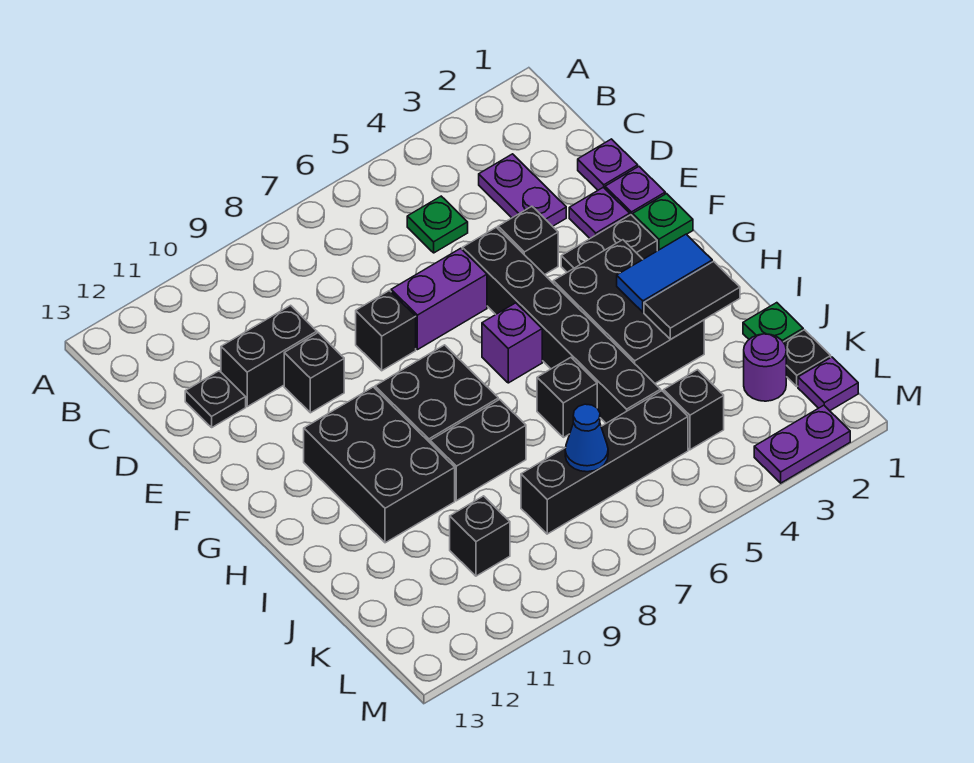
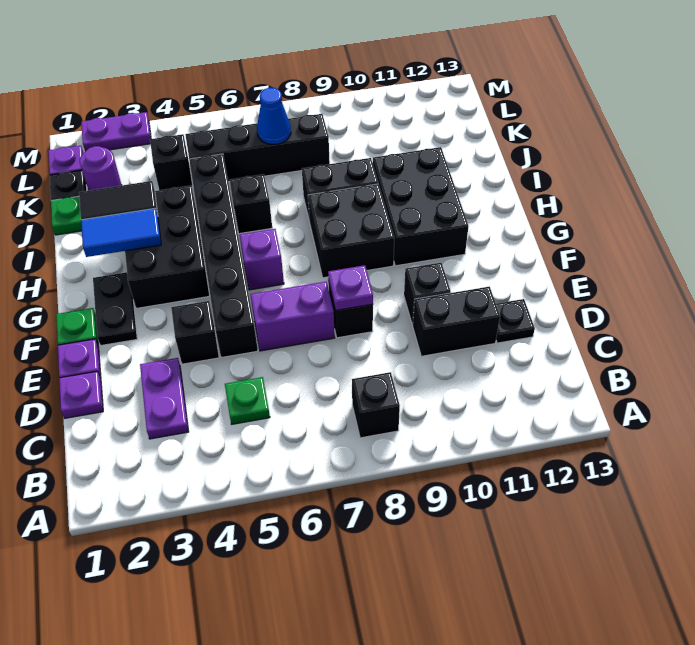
purple plate E2 level 1 -> purple plate E8 level 2
black plate F2:F3 level 1 -> black plate F2:G2 level 1
black brick K10 level 1 -> black brick B8 level 1

